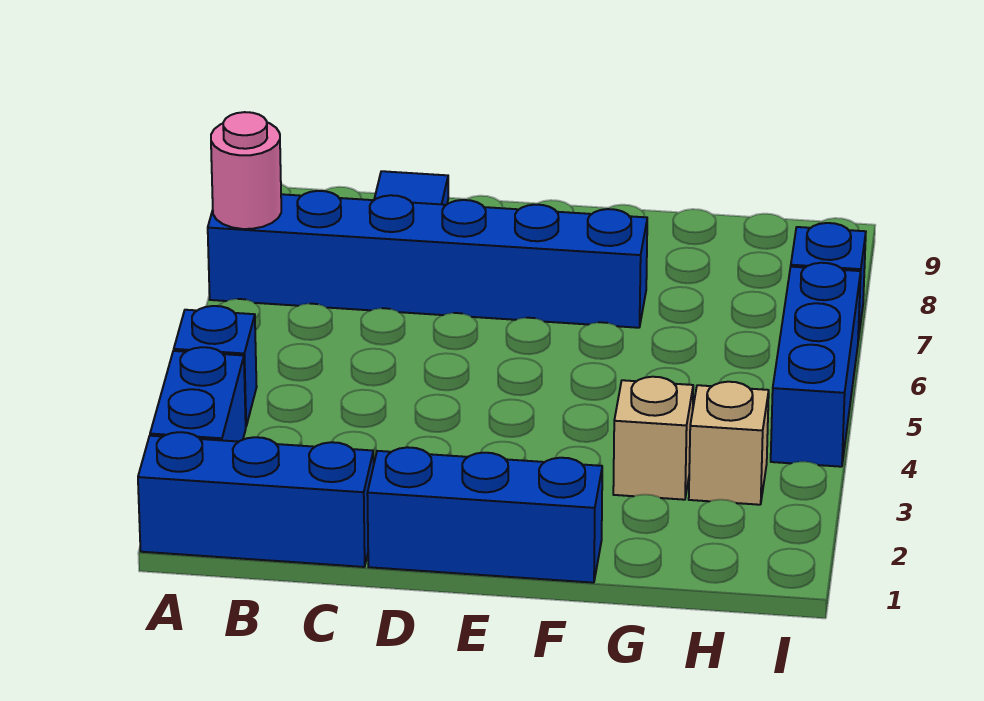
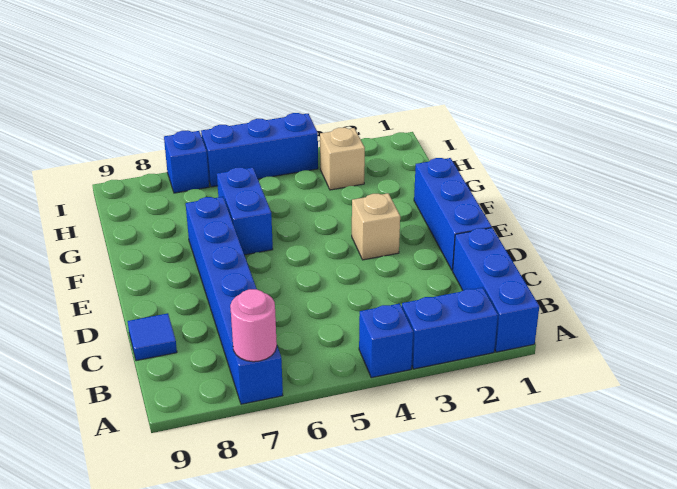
none -> blue brick F6:G6 level 1
tan brick G3 level 1 -> tan brick E3 level 1

